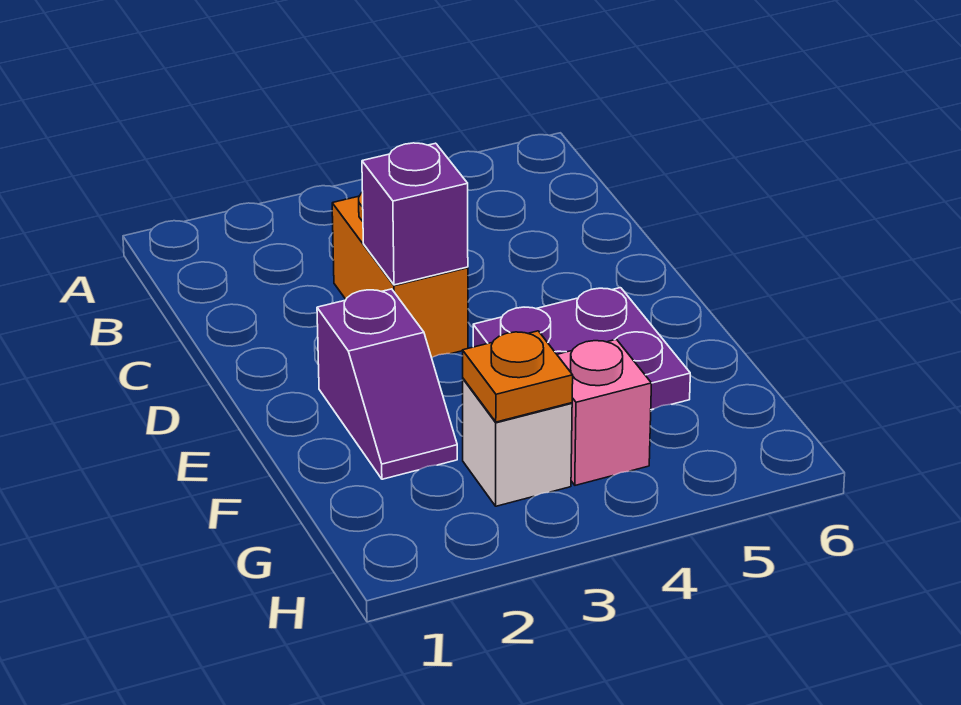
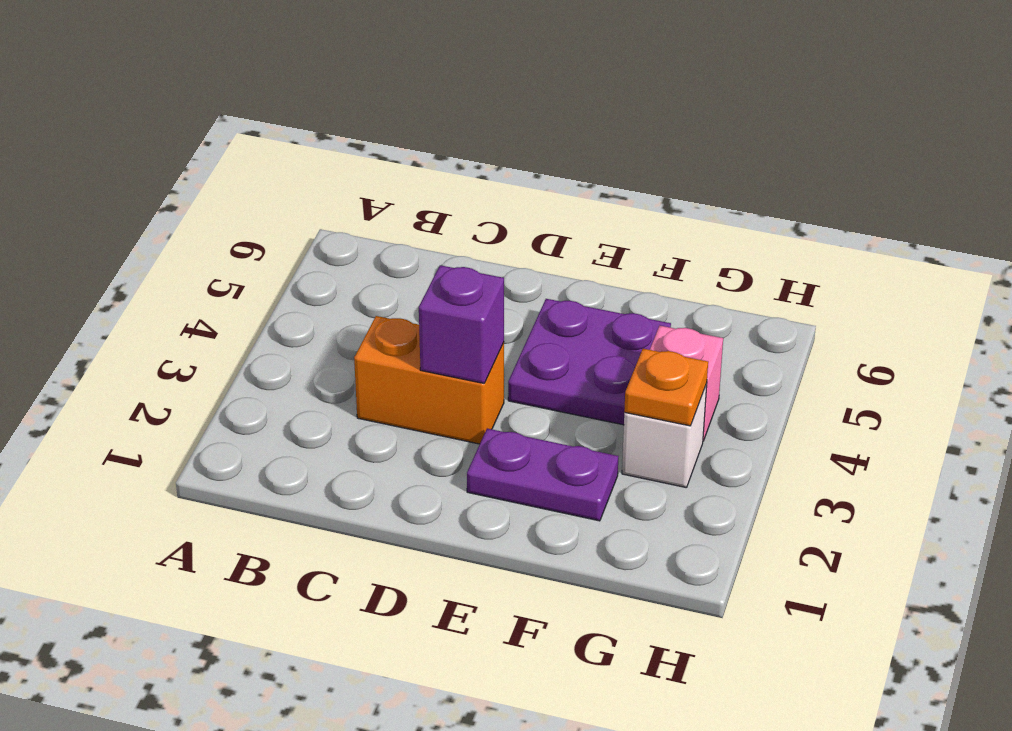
purple slope E2:F2 level 1 top E -> purple plate E2:F2 level 1

